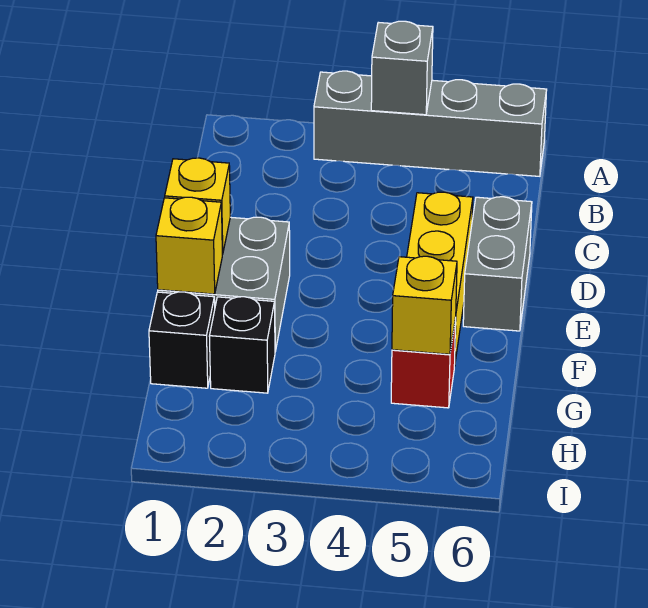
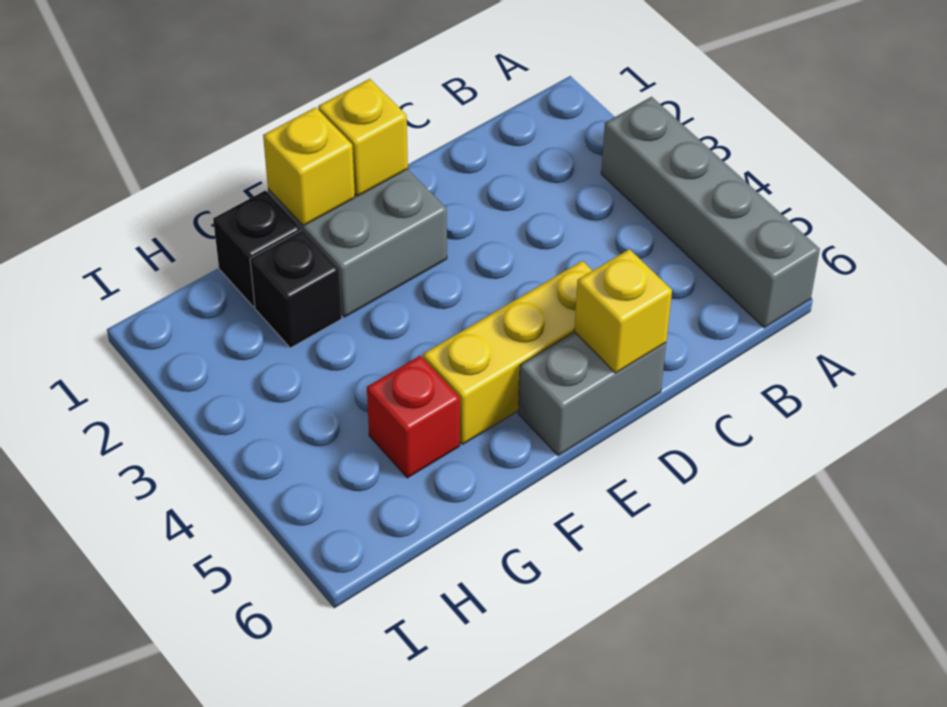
grey brick A4 level 2 -> none
yellow brick G5 level 2 -> yellow brick D6 level 2

